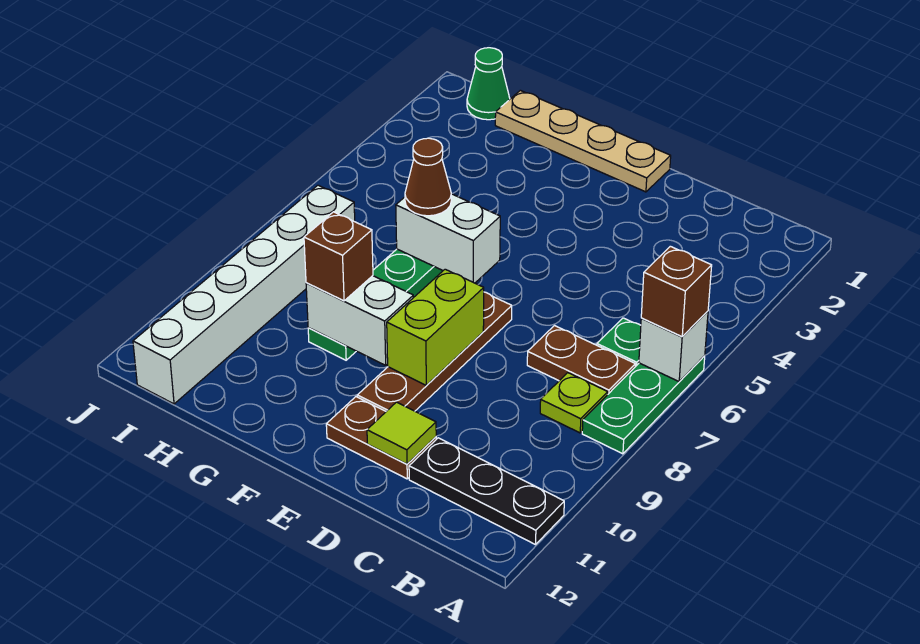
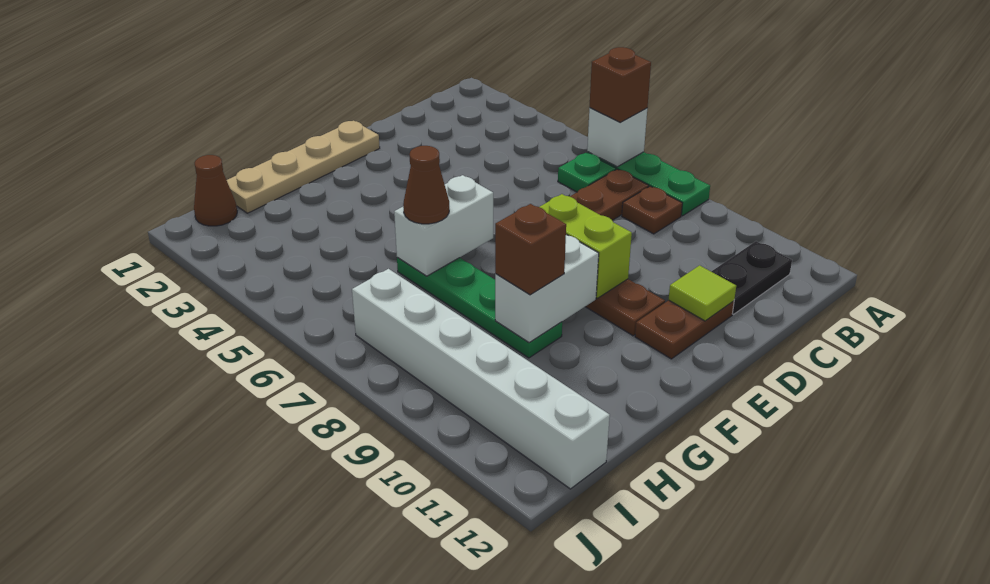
black plate A11:C11 level 1 -> black plate B11:C11 level 1
lime plate B8 level 1 -> brown plate B8 level 1
green cone I1 level 1 -> brown cone I1 level 1

